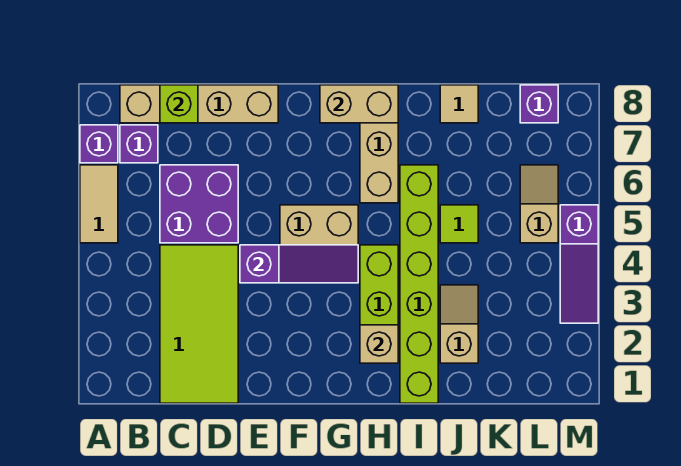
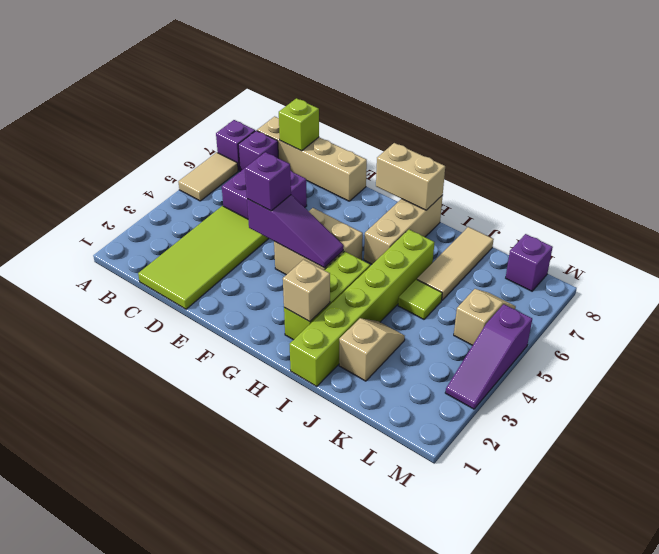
none -> purple brick E4 level 3
tan tile J8 level 1 -> tan tile J6:J8 level 1

